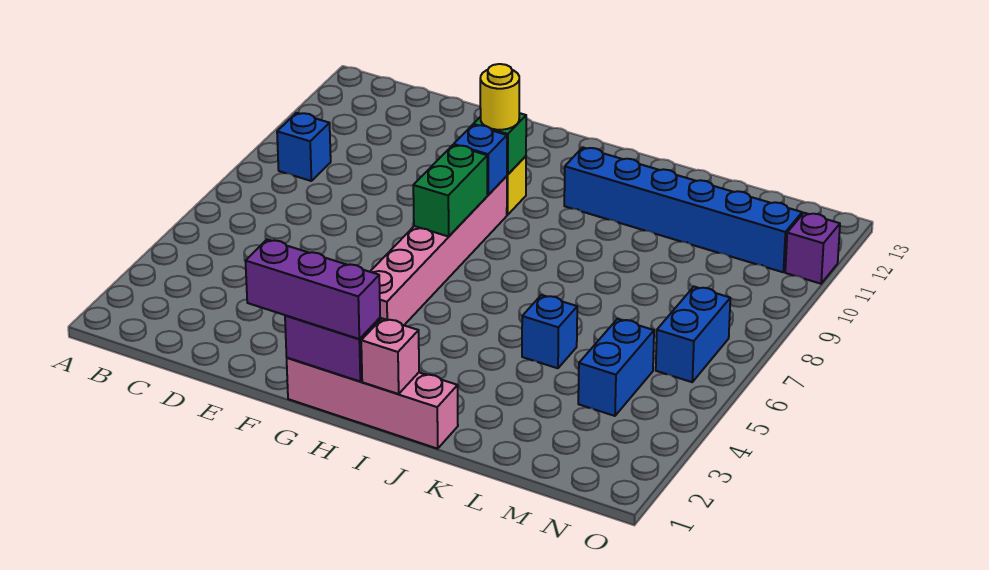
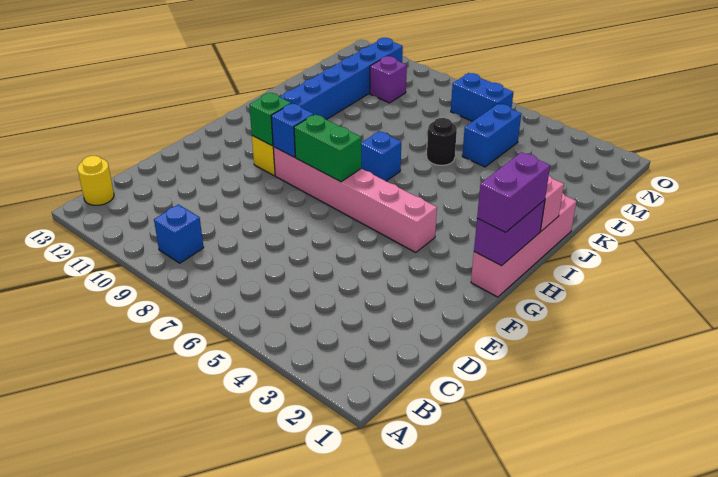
purple brick F1:H1 level 3 -> purple brick G1:H1 level 3
yellow round brick G10 level 3 -> yellow round brick B13 level 1
blue brick K5 level 1 -> blue brick I7 level 1
none -> black round brick K6 level 1
blue brick M4:M5 level 1 -> blue brick L5:M5 level 1
purple brick O11 level 1 -> purple brick M10 level 1

